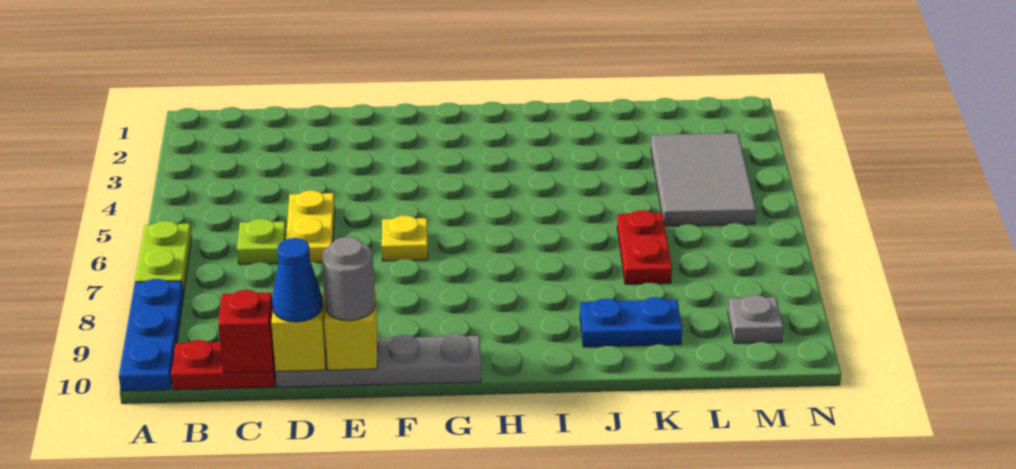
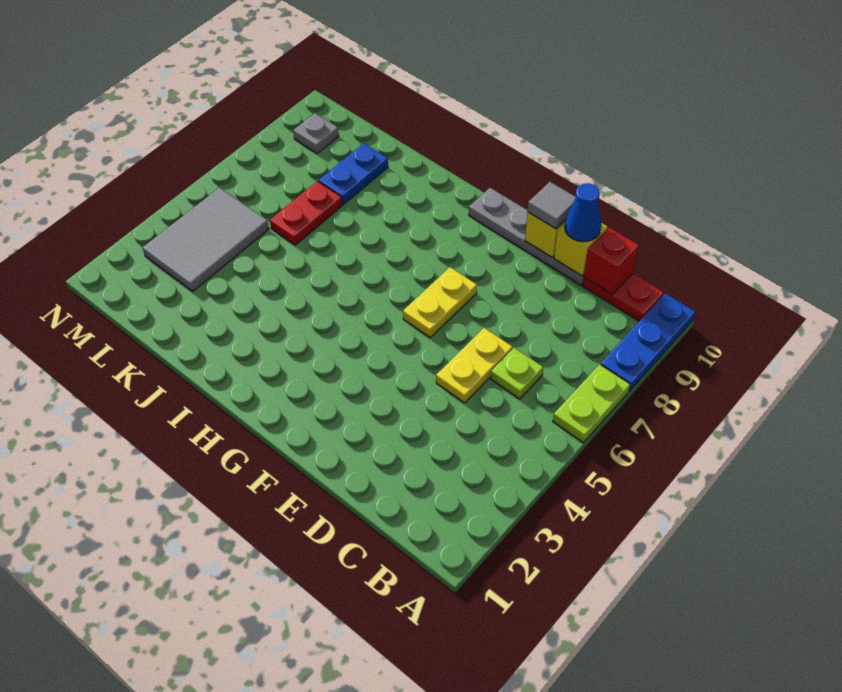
grey round brick E10 level 3 -> grey tile E10 level 3
yellow plate F6 level 1 -> yellow plate F6:F7 level 1
blue plate J9:K9 level 1 -> blue plate K8:K9 level 1

